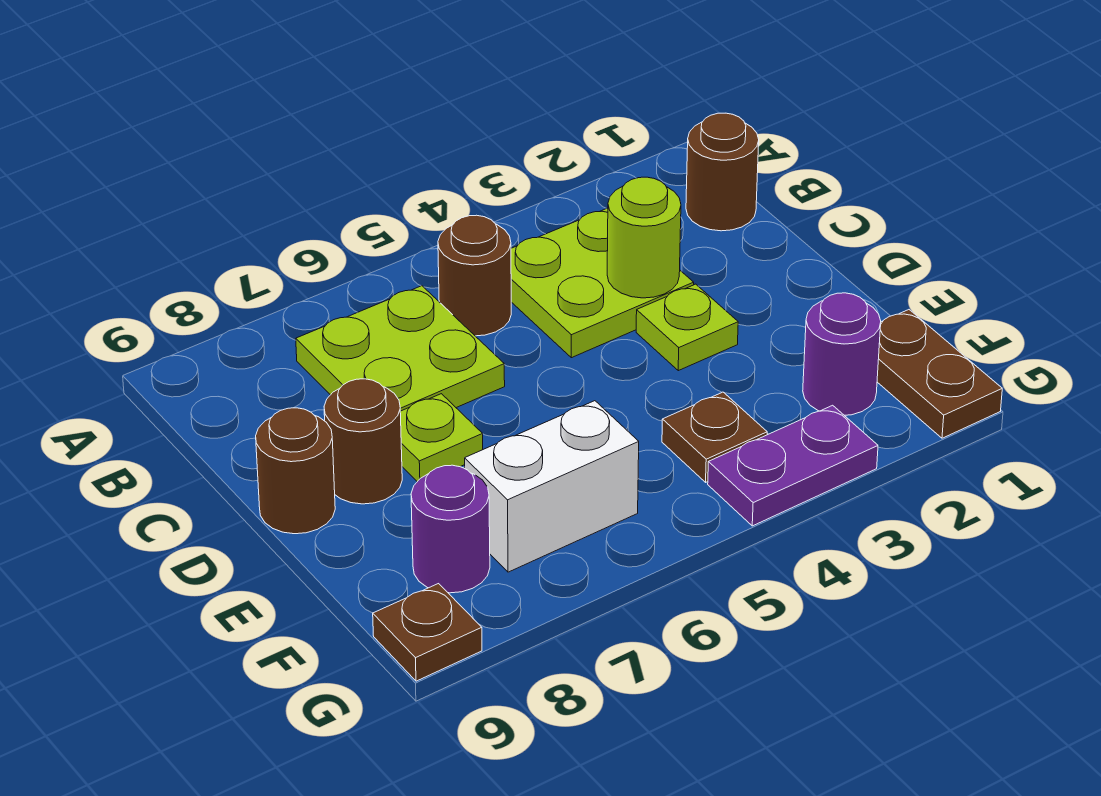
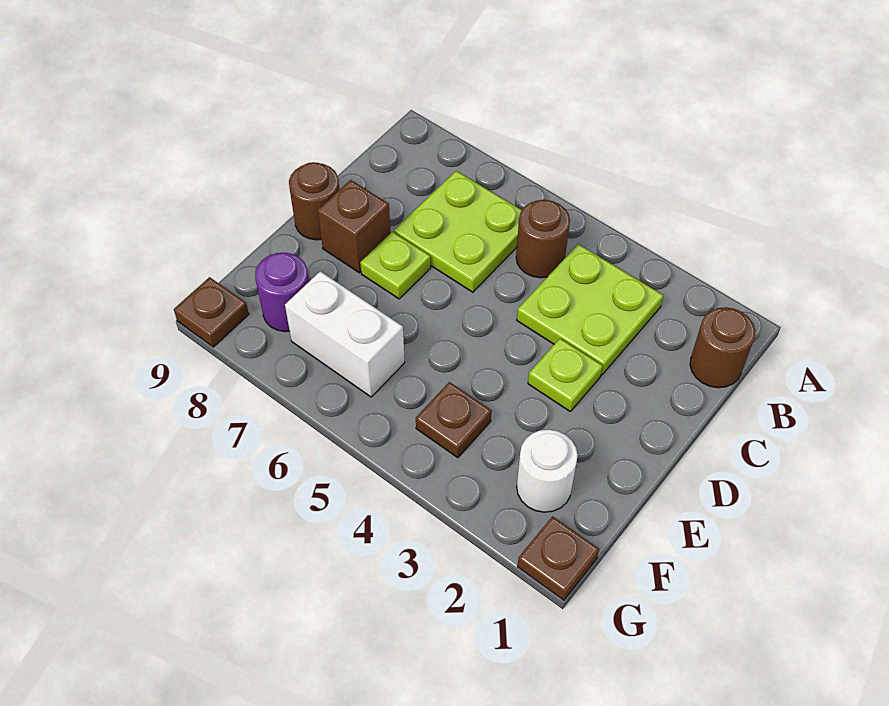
lime round brick C3 level 2 -> none
brown round brick D8 level 1 -> brown brick D8 level 1
brown plate F1:G1 level 1 -> brown plate G1 level 1
purple round brick F2 level 1 -> white round brick F2 level 1
purple plate G3:G4 level 1 -> none

